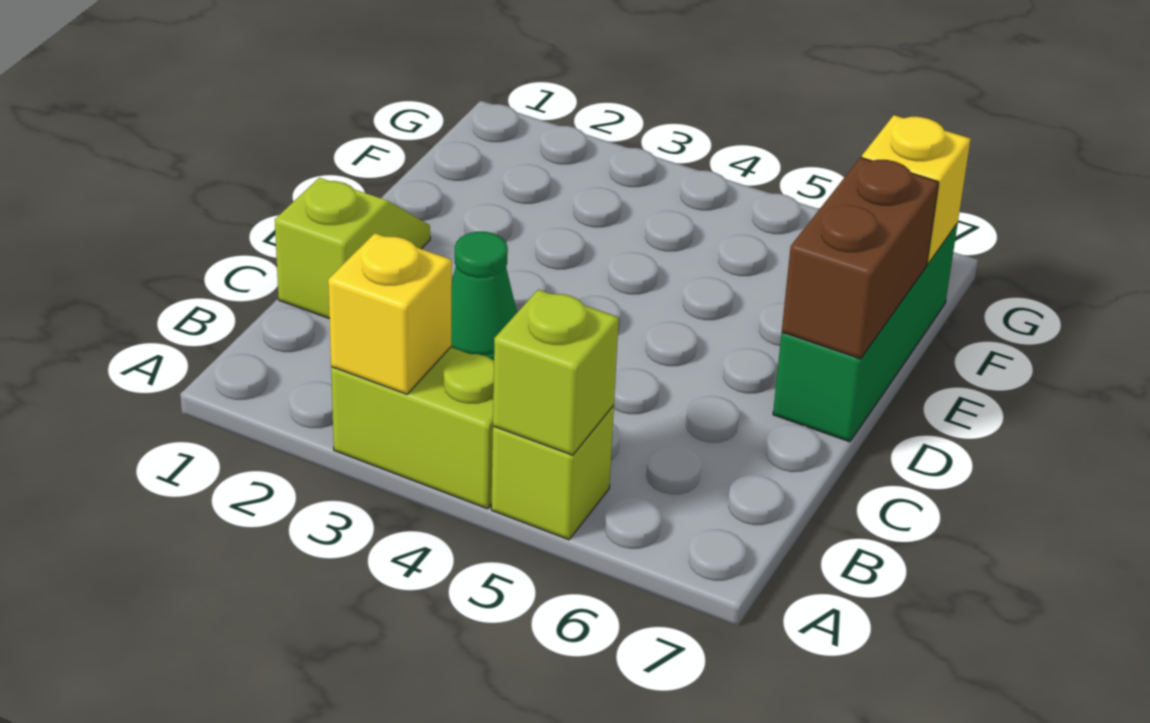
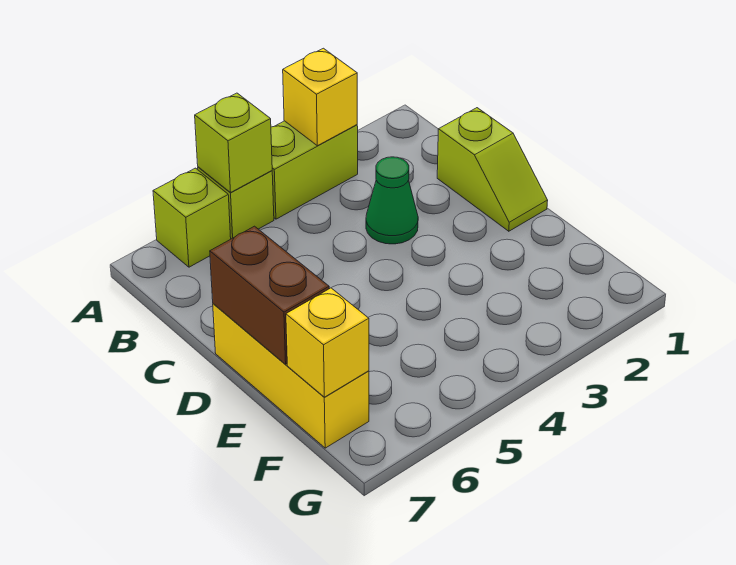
none -> lime brick A6 level 1
green brick D7:F7 level 1 -> yellow brick D7:F7 level 1

